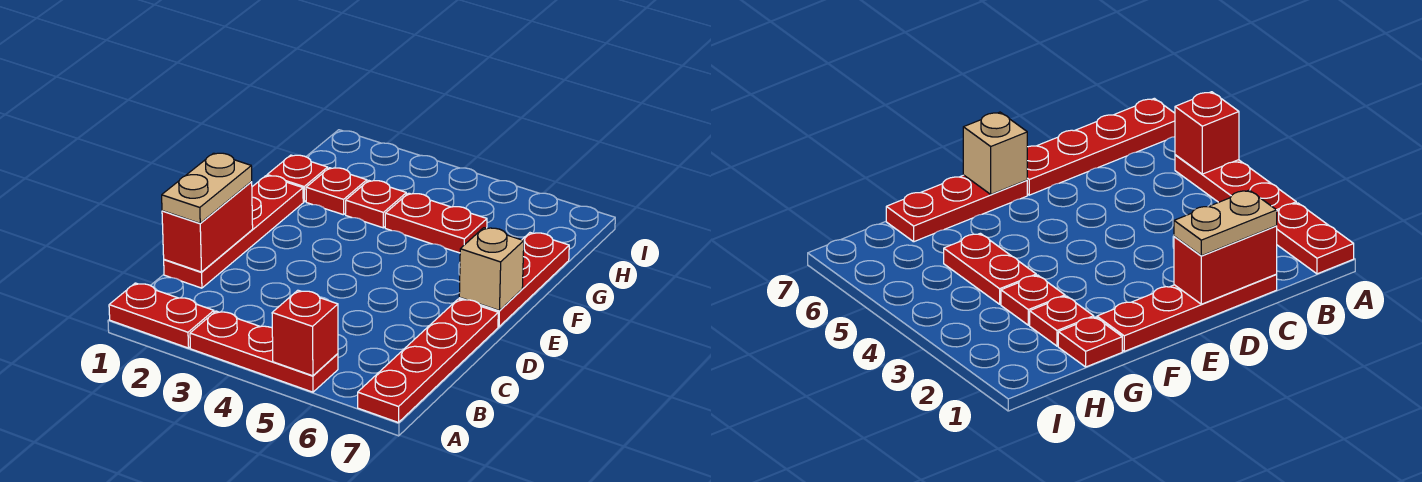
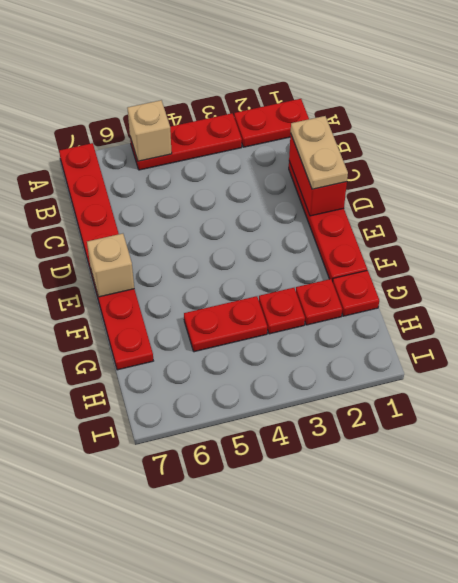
red brick A5 level 2 -> tan brick A5 level 2

